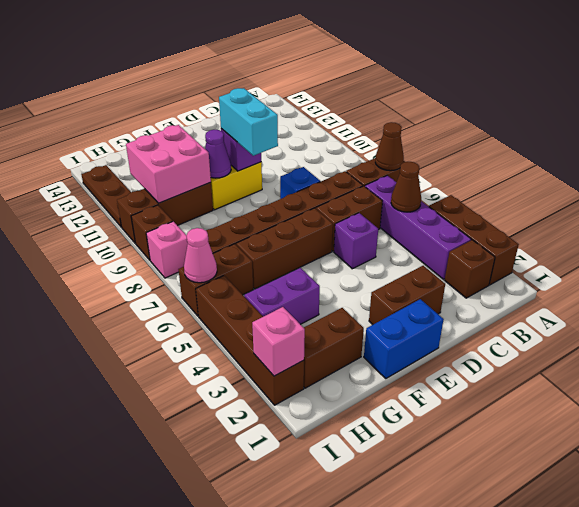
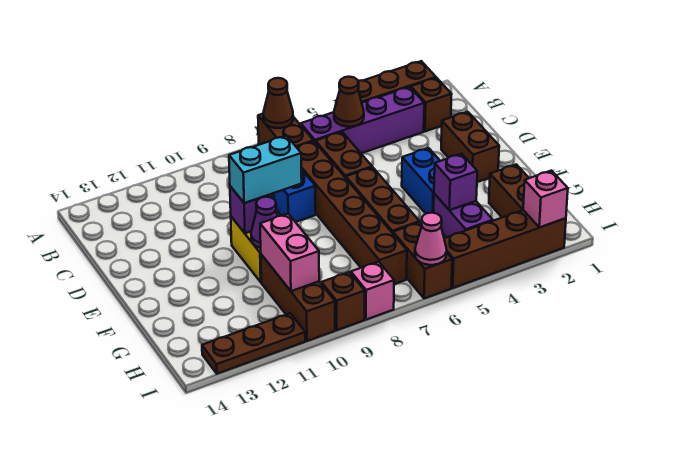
purple brick D5 level 1 -> purple brick G4 level 2
blue brick E1:F1 level 1 -> blue brick E4:F4 level 1
pink brick G10:H11 level 2 -> pink brick G10:H10 level 2

